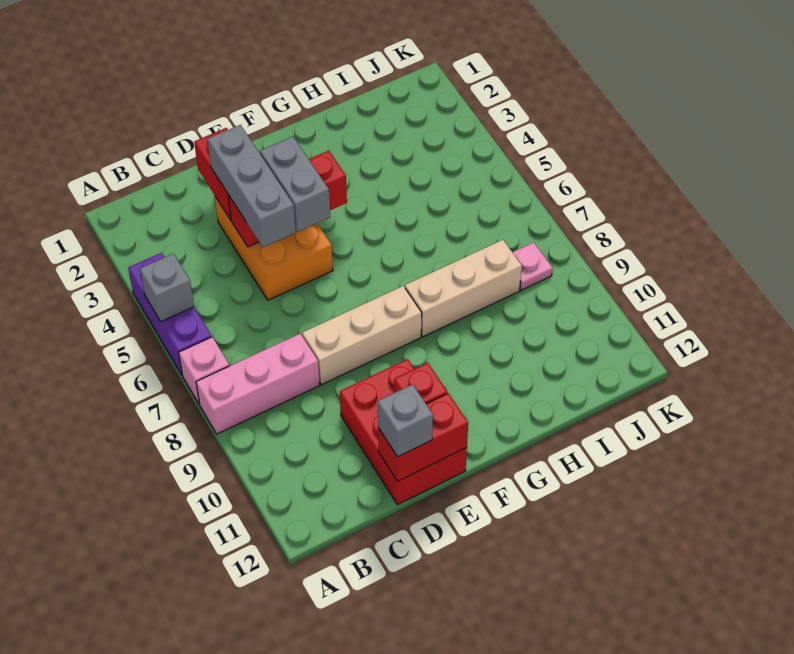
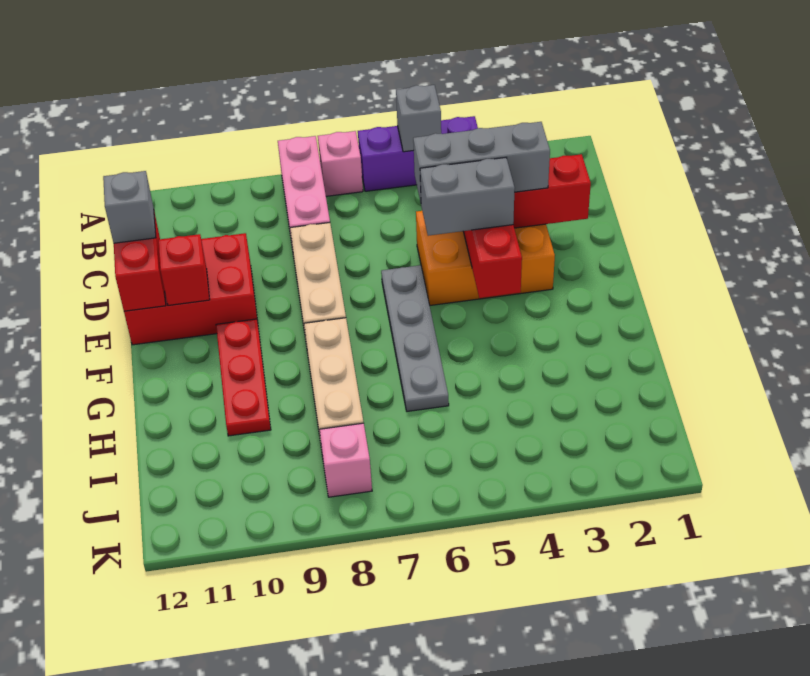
none -> grey plate E6:H6 level 1
none -> red plate F10:H10 level 1
pink plate J8 level 1 -> pink brick J8 level 1

